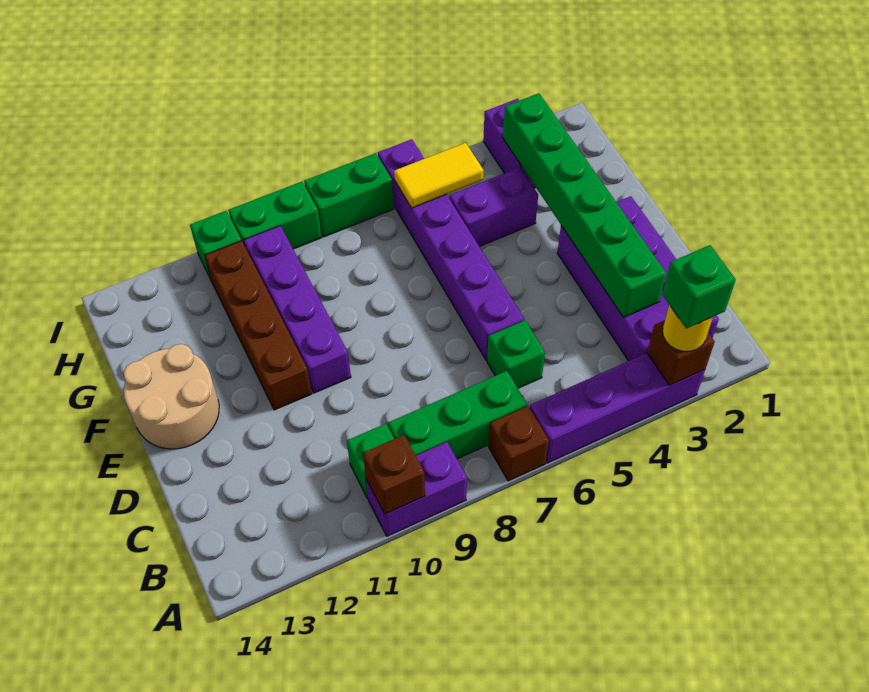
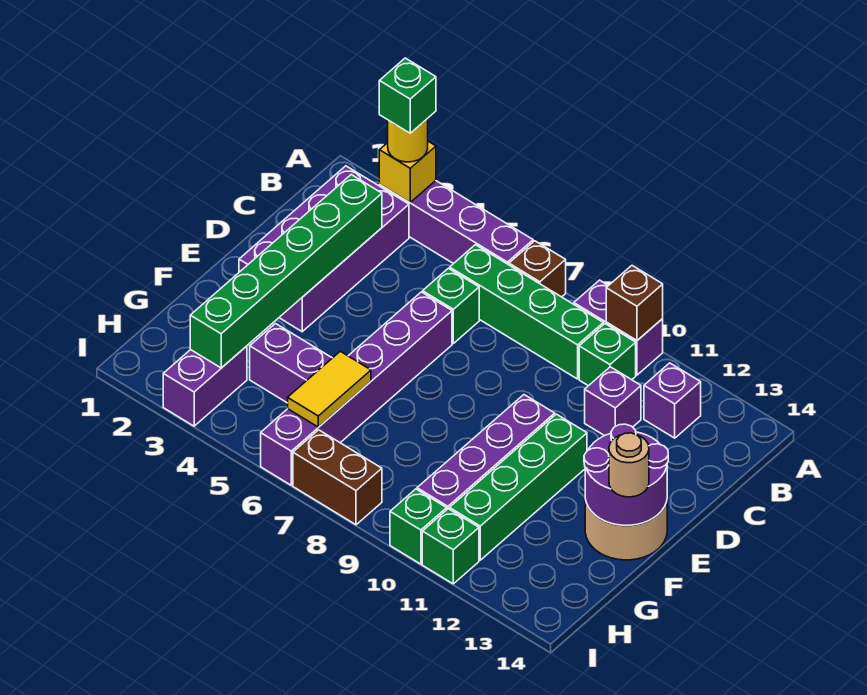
brown brick A3 level 2 -> yellow brick A3 level 2
green brick B7:B9 level 1 -> green brick B6:B9 level 1
none -> purple brick B12 level 1
none -> purple brick C11 level 1
brown brick E11:H11 level 1 -> green brick E11:H11 level 1
none -> purple round brick E13:F14 level 2
none -> tan round brick F14 level 3
yellow tile H5:H6 level 2 -> yellow tile G6:H6 level 2
green brick I7:I8 level 1 -> brown brick I7:I8 level 1
green brick I9:I10 level 1 -> green brick I10 level 1

